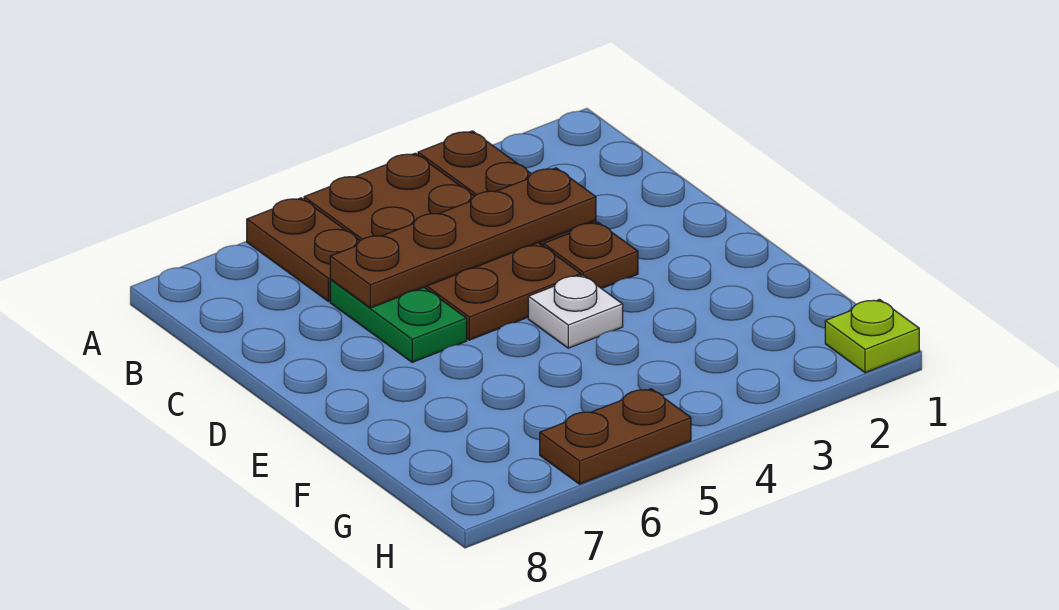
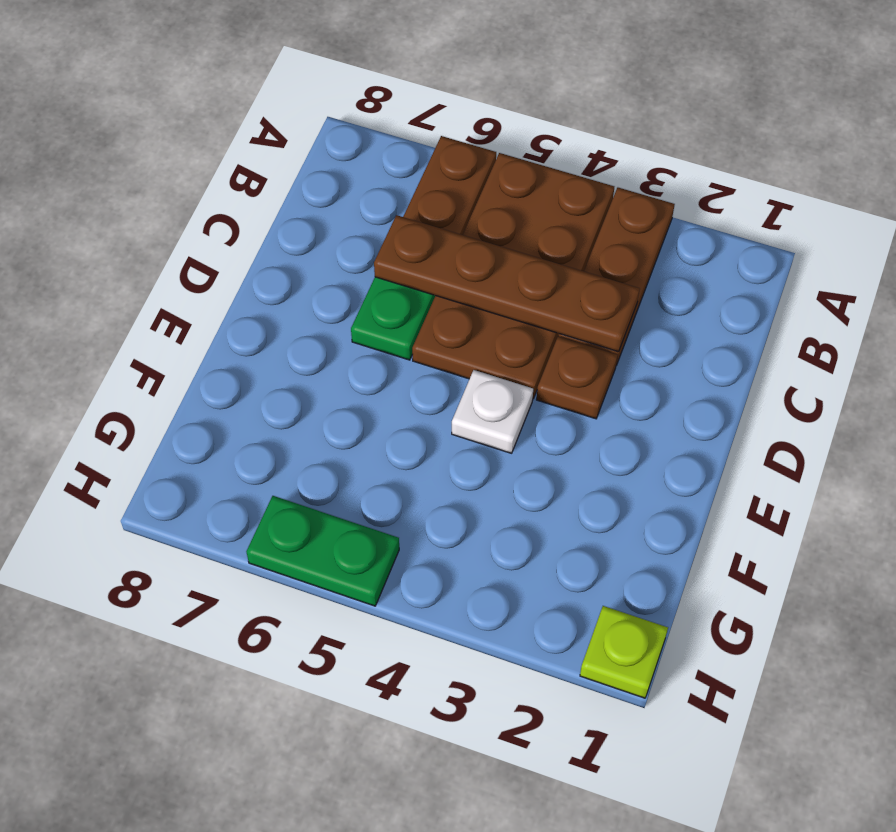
brown plate H5:H6 level 1 -> green plate H5:H6 level 1

